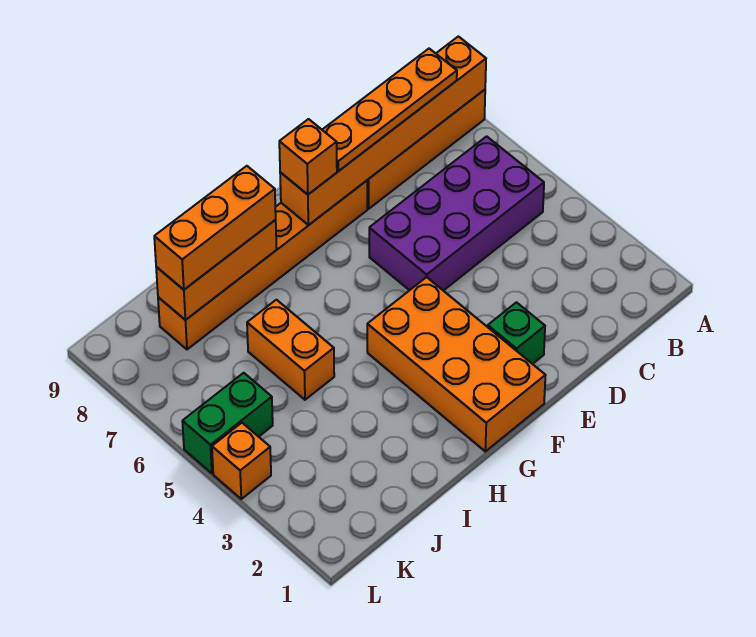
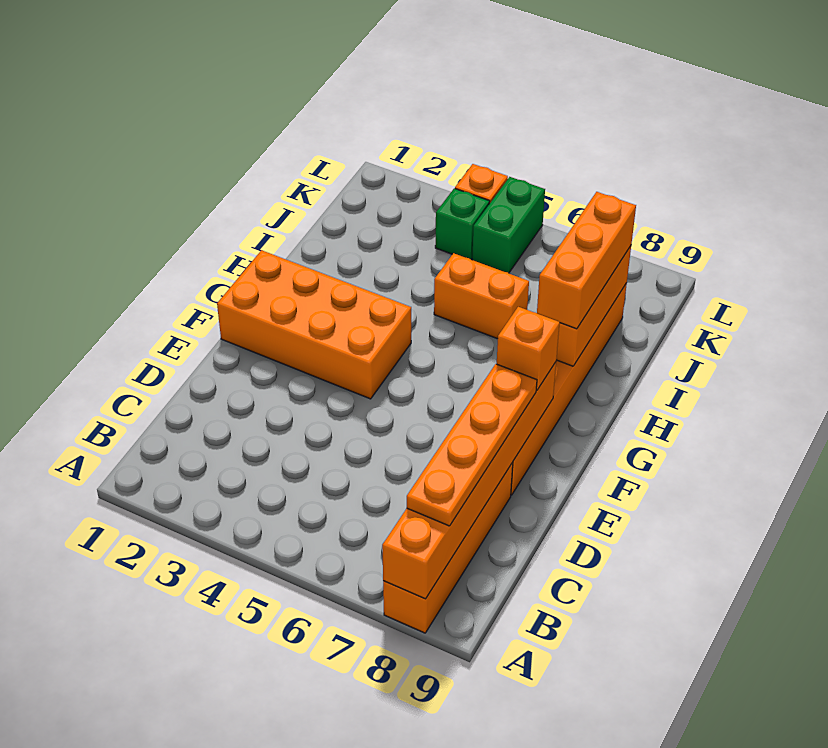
purple brick B5:E6 level 1 -> none
green brick E2 level 1 -> green brick K4 level 1

